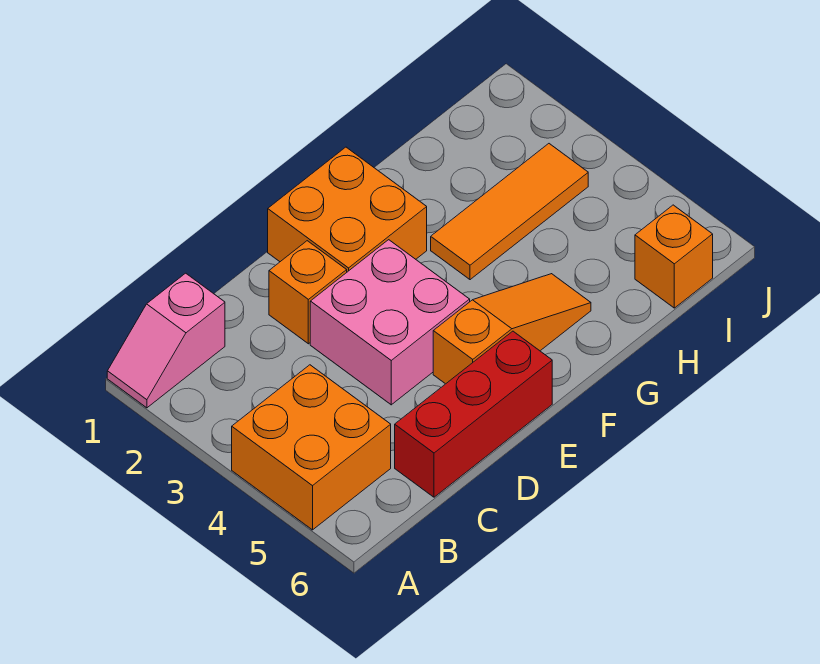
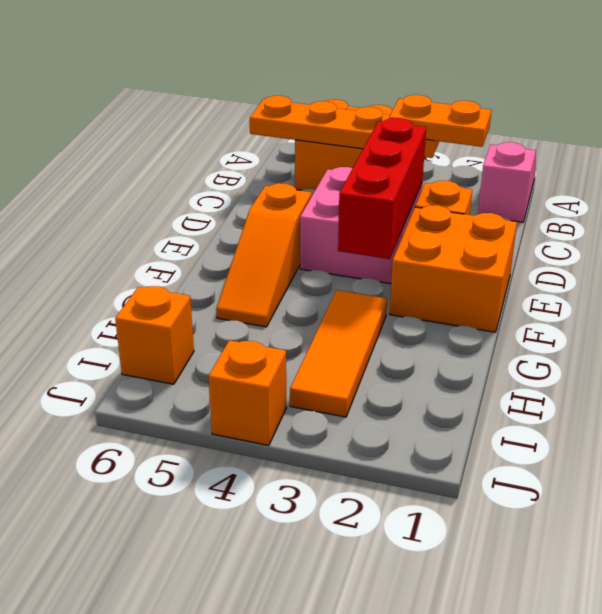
none -> orange plate B2:B3 level 3
none -> orange plate B3:B6 level 2
red brick C6:E6 level 1 -> red brick D3:F3 level 2
none -> orange brick J4 level 1

